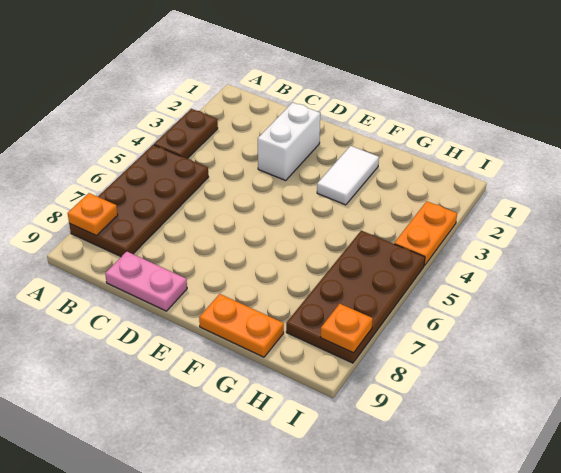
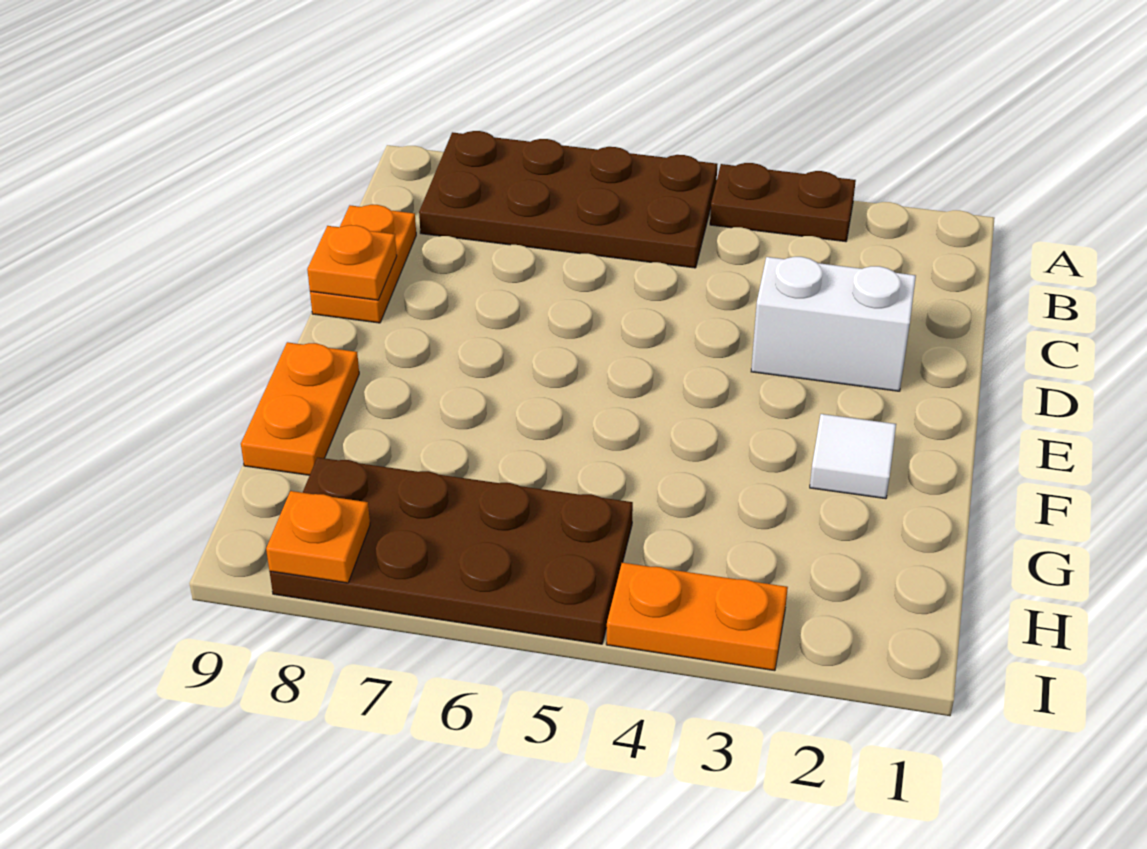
orange plate A8 level 2 -> orange plate D9 level 2
pink plate C9:D9 level 1 -> orange plate C9:D9 level 1
white tile F2:F3 level 1 -> white tile F2 level 1

